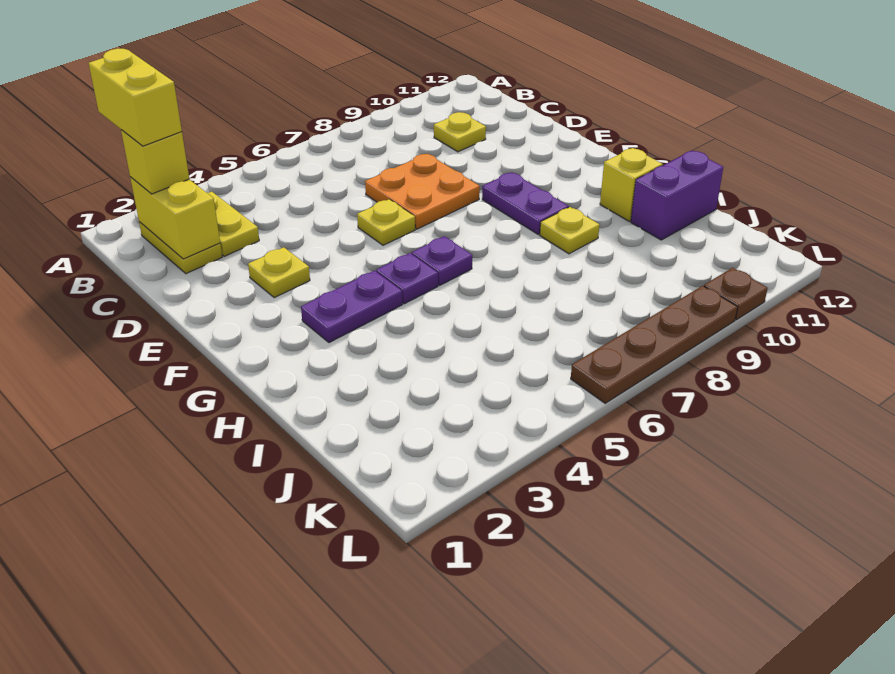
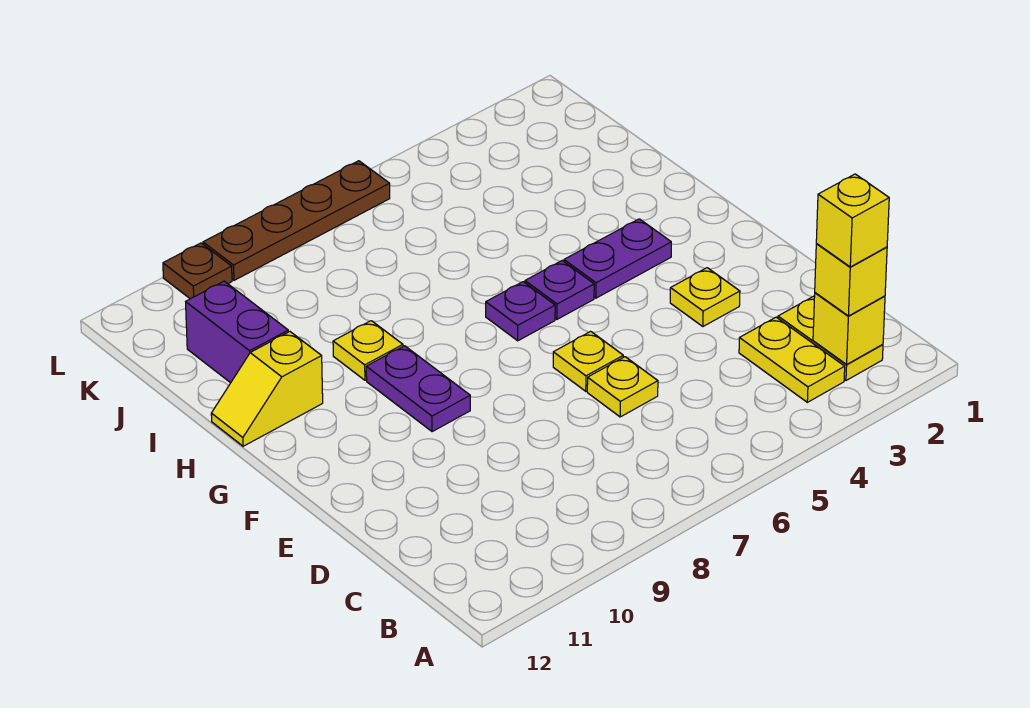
yellow brick A2:B2 level 4 -> yellow brick B2 level 4
yellow brick B2:C2 level 2 -> yellow brick B2 level 2
yellow plate C10 level 1 -> yellow plate D6 level 1
orange plate D7:E8 level 1 -> none
purple brick I11:I12 level 1 -> purple brick I11:J11 level 1

